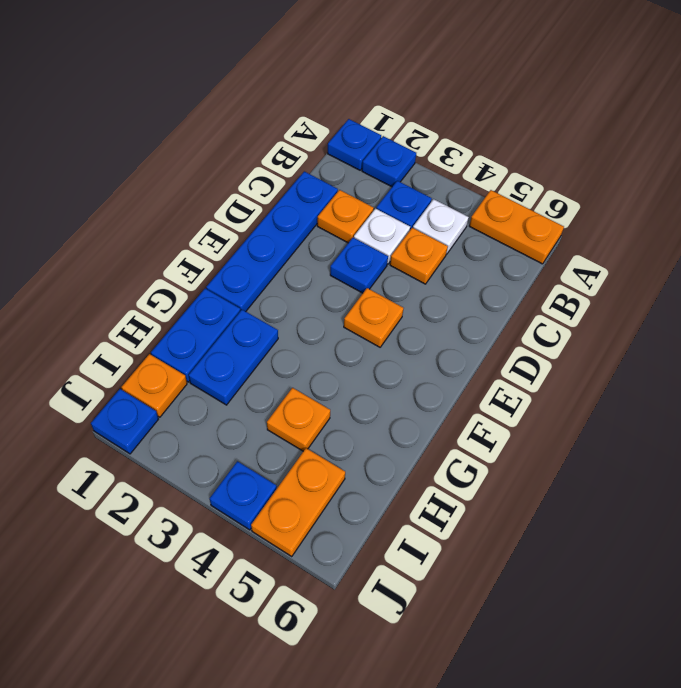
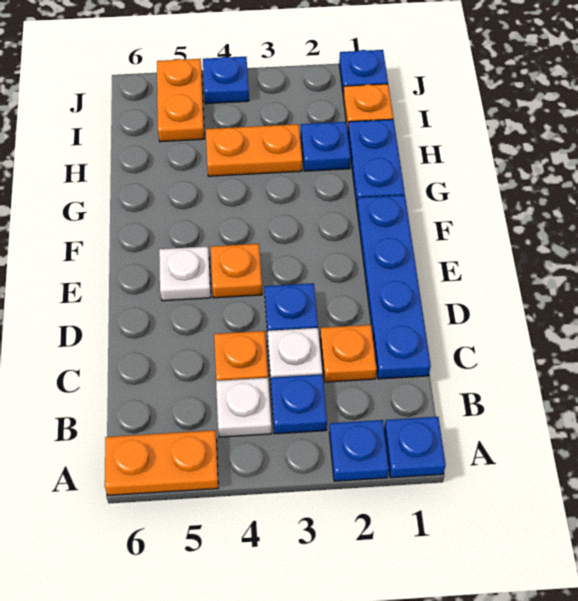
none -> white plate E5 level 1
blue plate G2:H2 level 1 -> blue plate H2 level 1
orange plate H4 level 1 -> orange plate H3:H4 level 1

